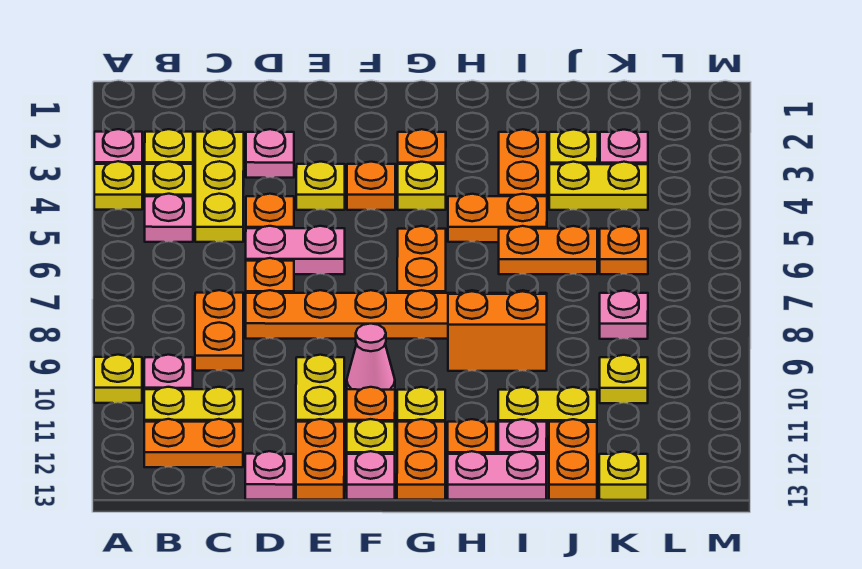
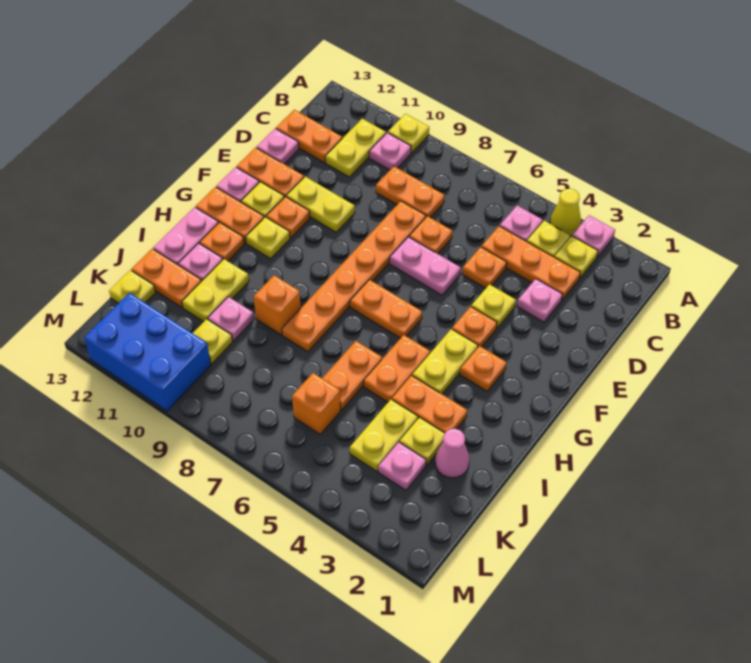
yellow plate A4 level 1 -> yellow cone A4 level 1
orange plate B12:C12 level 1 -> orange plate C12:C13 level 1
yellow plate C3:C5 level 1 -> orange plate C3:C5 level 1
pink plate D6:E6 level 1 -> pink plate E6:E7 level 1
pink cone F10 level 1 -> pink cone J2 level 1
yellow plate G4 level 1 -> yellow plate G4:H4 level 1
orange brick H9:I9 level 1 -> orange brick I9 level 1
orange plate K6 level 1 -> orange brick K6 level 1
pink plate K8 level 1 -> pink plate J10 level 1
none -> blue brick L10:M12 level 1

